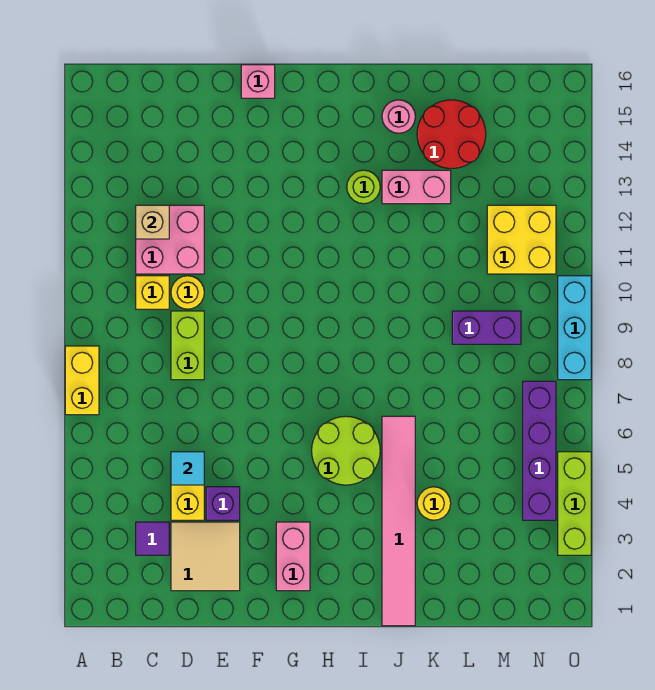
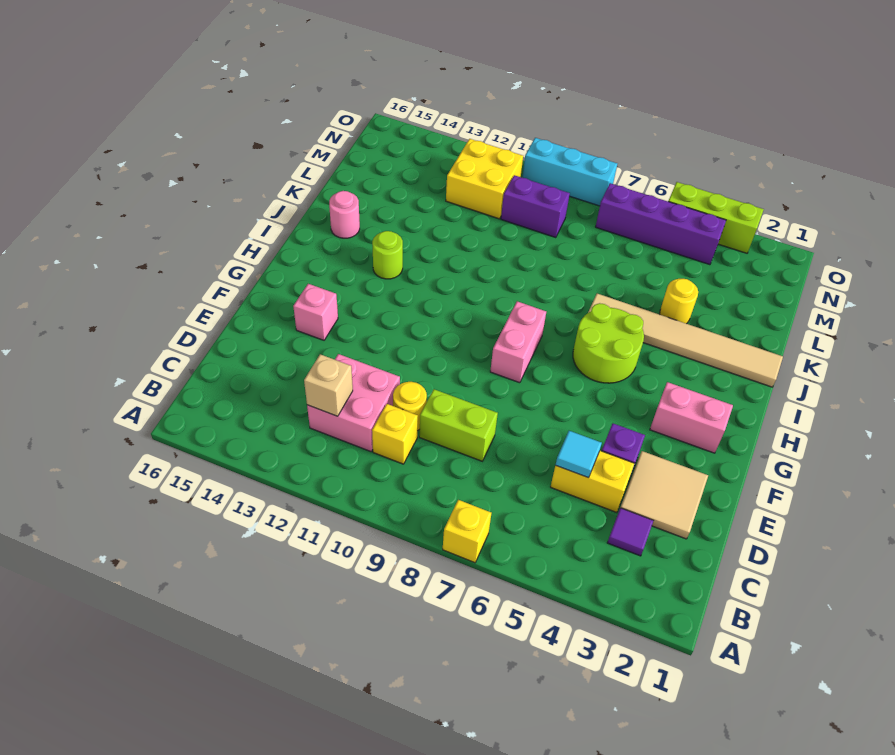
yellow brick A7:A8 level 1 -> yellow brick A7 level 1
pink brick F16 level 1 -> pink brick F14 level 1
pink tile J1:J6 level 1 -> tan tile J1:J6 level 1
pink brick J13:K13 level 1 -> pink brick G8:H8 level 1
red round brick K14:L15 level 1 -> none
purple brick L9:M9 level 1 -> purple brick M9:M10 level 1

